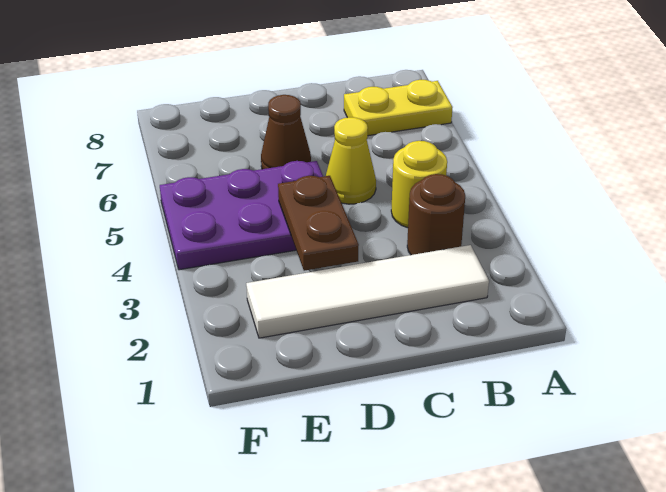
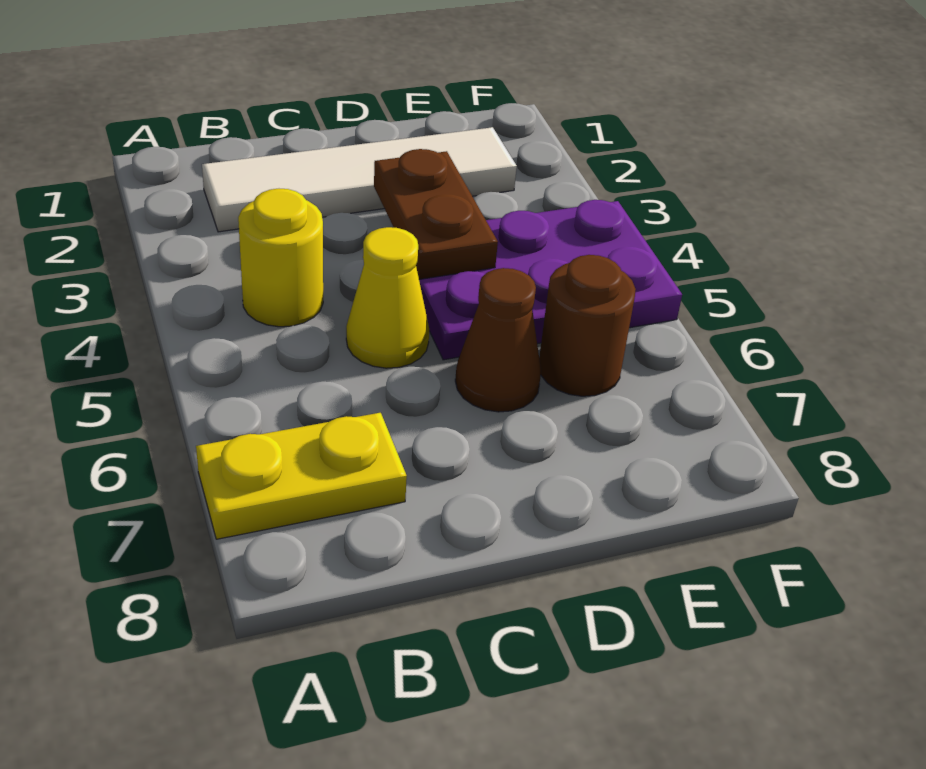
brown round brick B3 level 1 -> brown round brick E6 level 1

